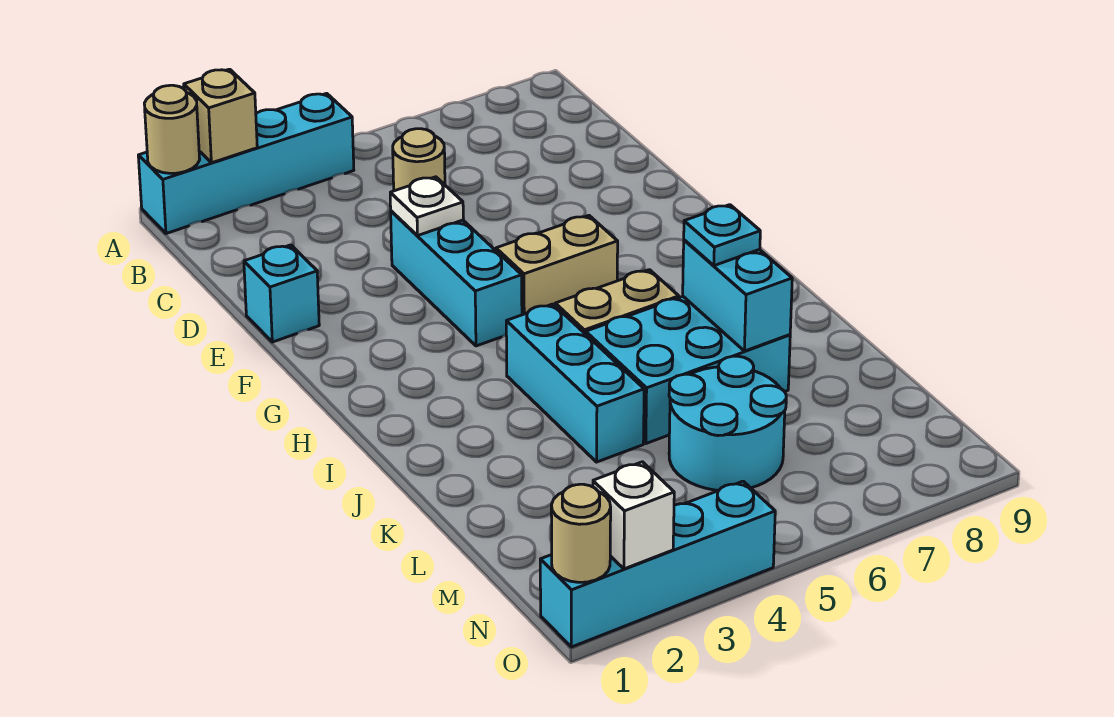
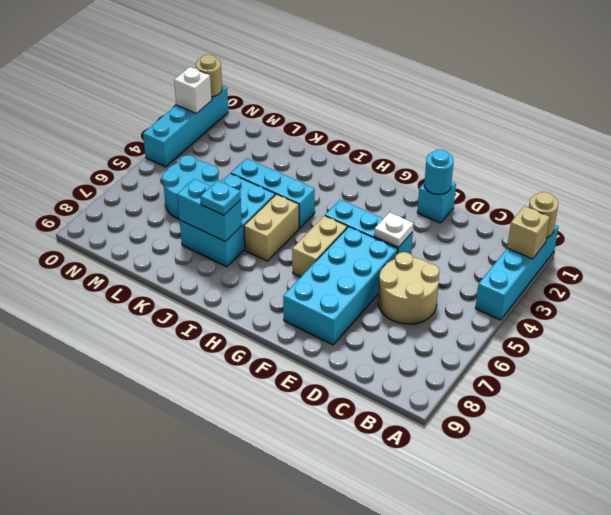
tan round brick C5 level 1 -> tan round brick C5:D6 level 1
none -> cyan round brick E1 level 2
none -> cyan brick E5:F8 level 1

